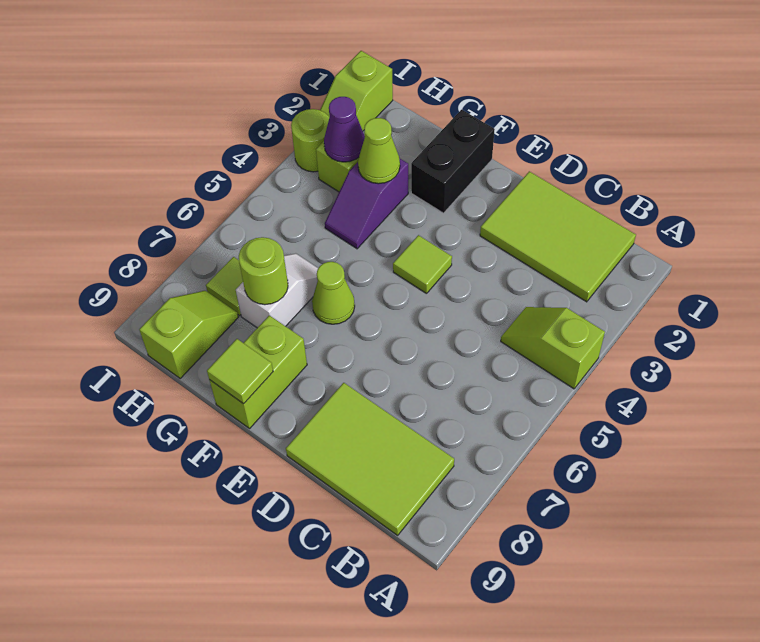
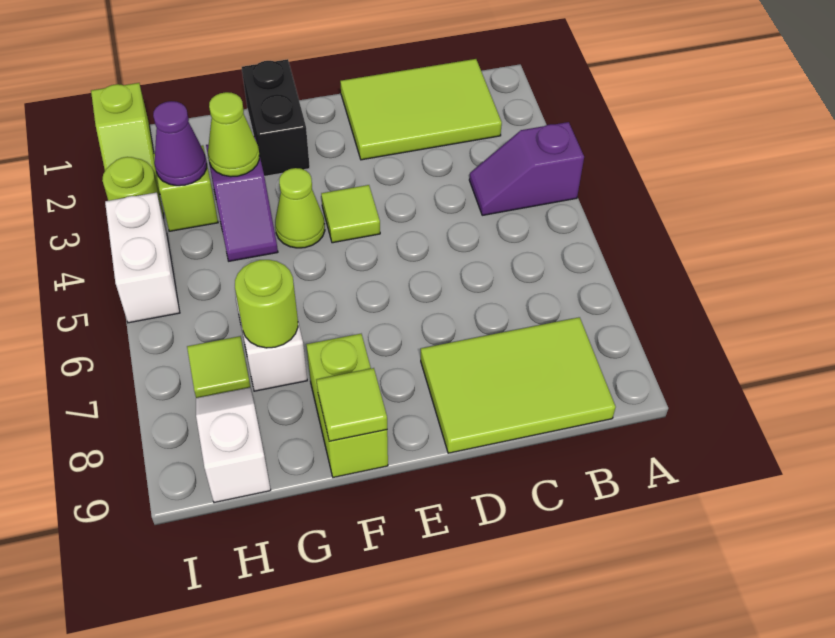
lime slope A4:B4 level 1 top A -> purple slope A4:B4 level 1 top A
lime cone F6 level 1 -> lime cone F4 level 1
lime slope H8:H9 level 1 top 9 -> white slope H8:H9 level 1 top 9
none -> white brick I4:I5 level 1

